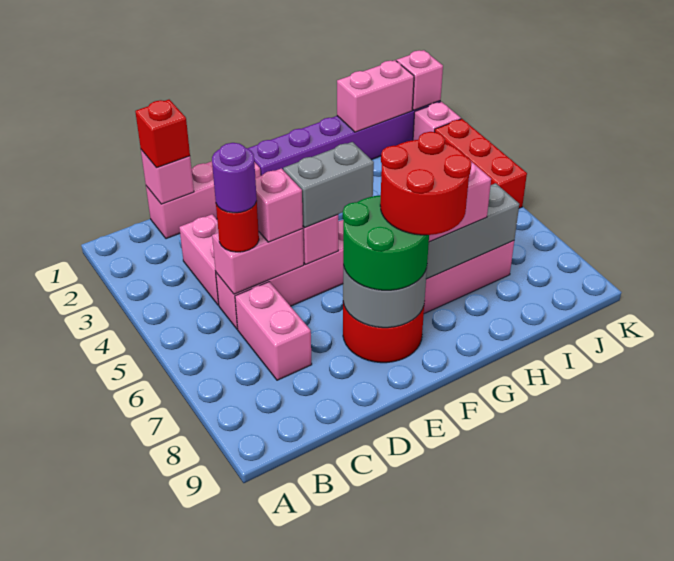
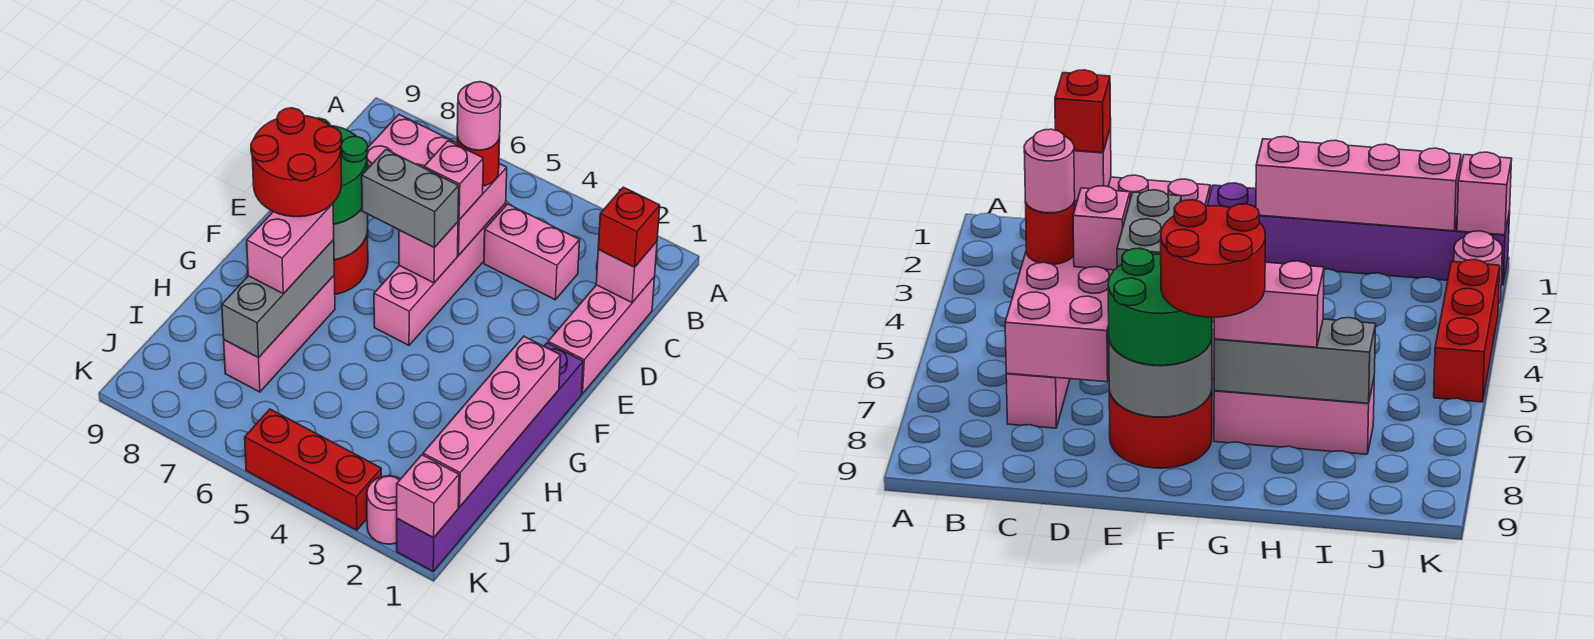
pink brick C5:D5 level 2 -> pink brick C5:D7 level 2
purple round brick C5 level 4 -> pink round brick C5 level 4
grey brick E5:F5 level 3 -> grey brick E5:E6 level 3
pink brick I1:J1 level 2 -> pink brick G1:J1 level 2
pink brick K2 level 1 -> pink round brick K2 level 1

